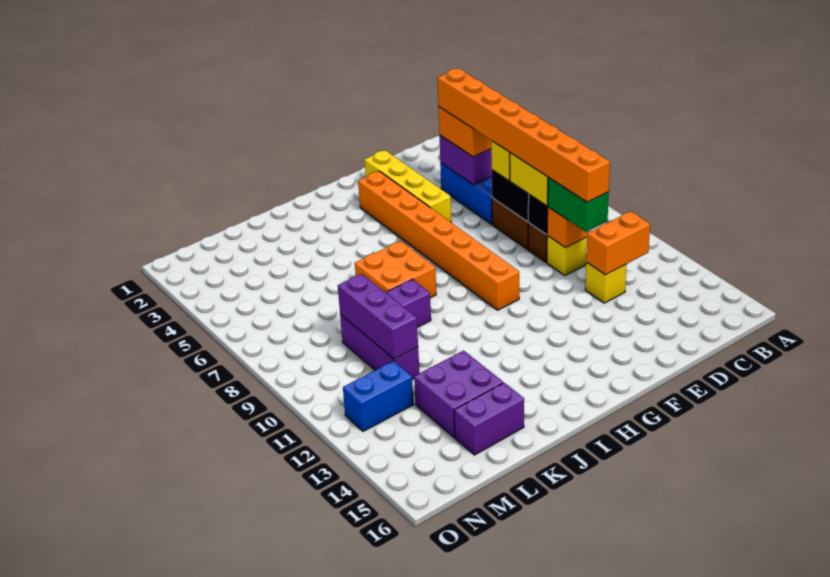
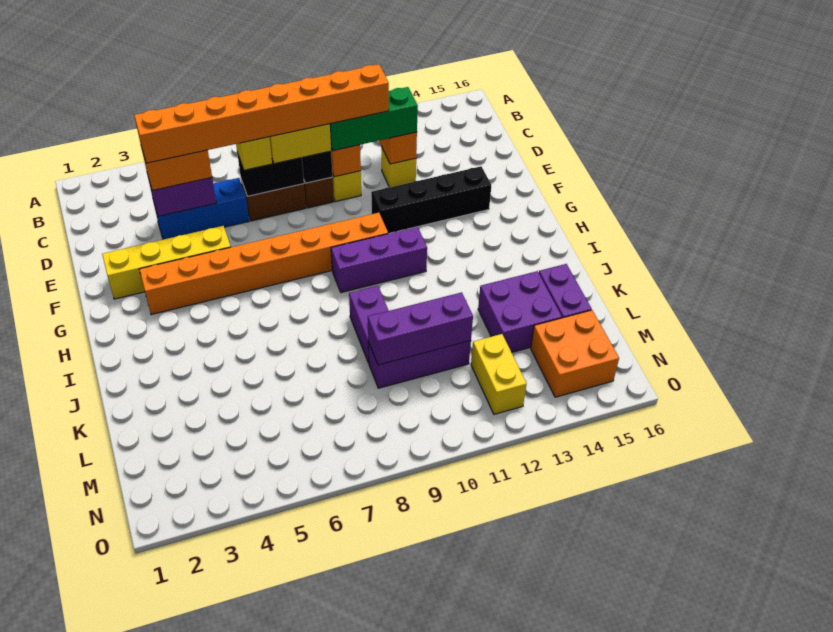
green brick D10:D11 level 3 -> green brick D10:D12 level 3
none -> black brick F11:F14 level 1
none -> purple brick H9:H11 level 1
orange brick I7:J8 level 1 -> orange brick M14:N15 level 1
blue brick M12:N12 level 1 -> yellow brick M12:N12 level 1

